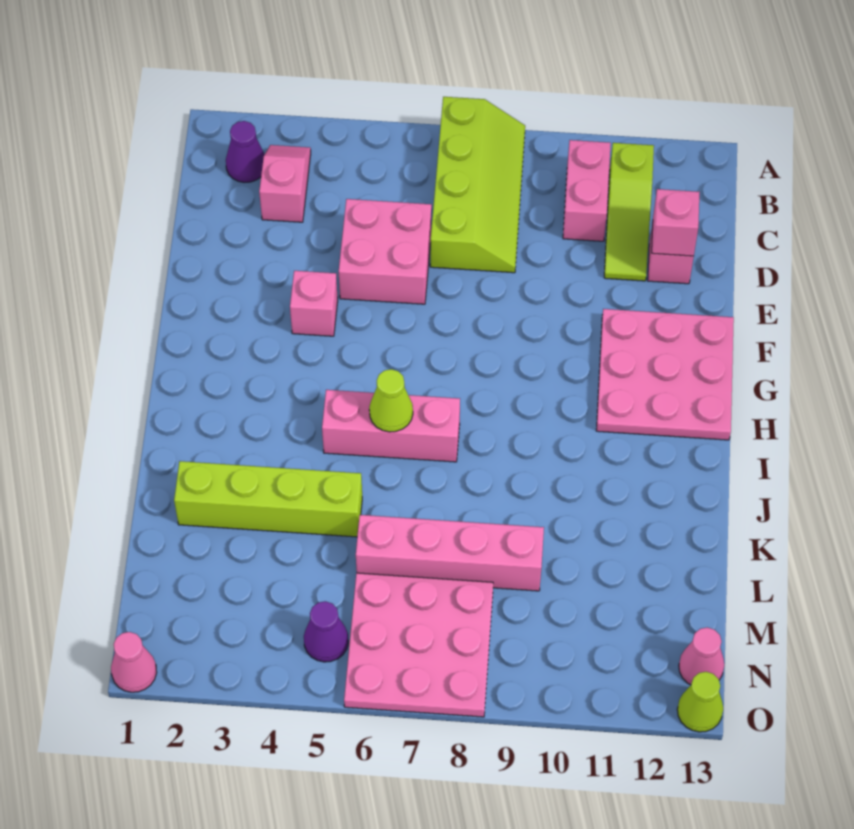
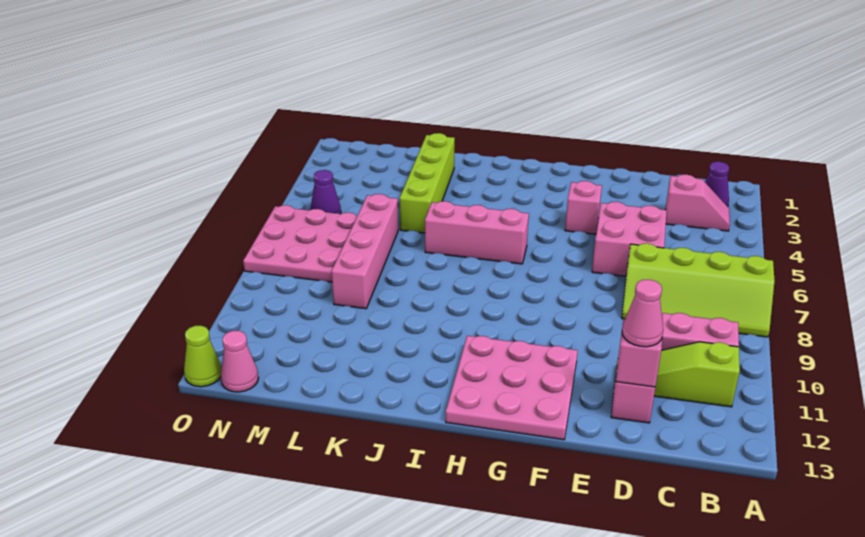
pink brick I5:I7 level 1 -> pink brick H6:J6 level 1
lime cone I6 level 2 -> none
pink cone O1 level 1 -> pink cone D12 level 3

